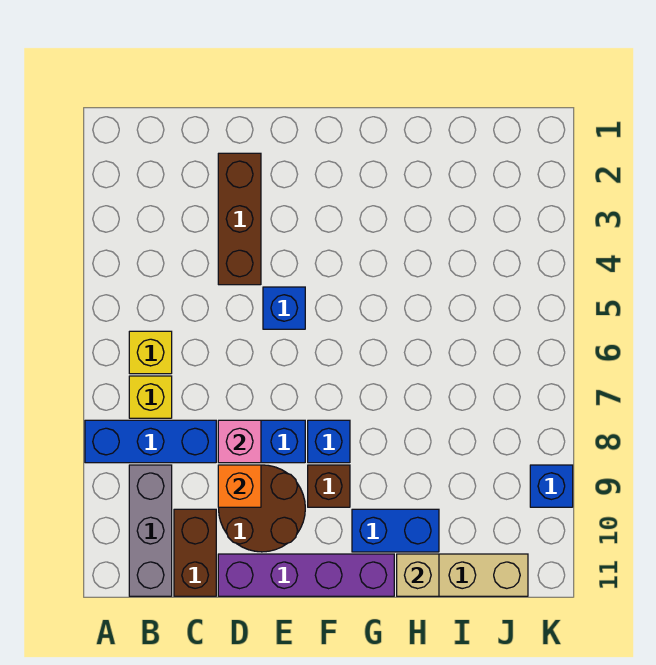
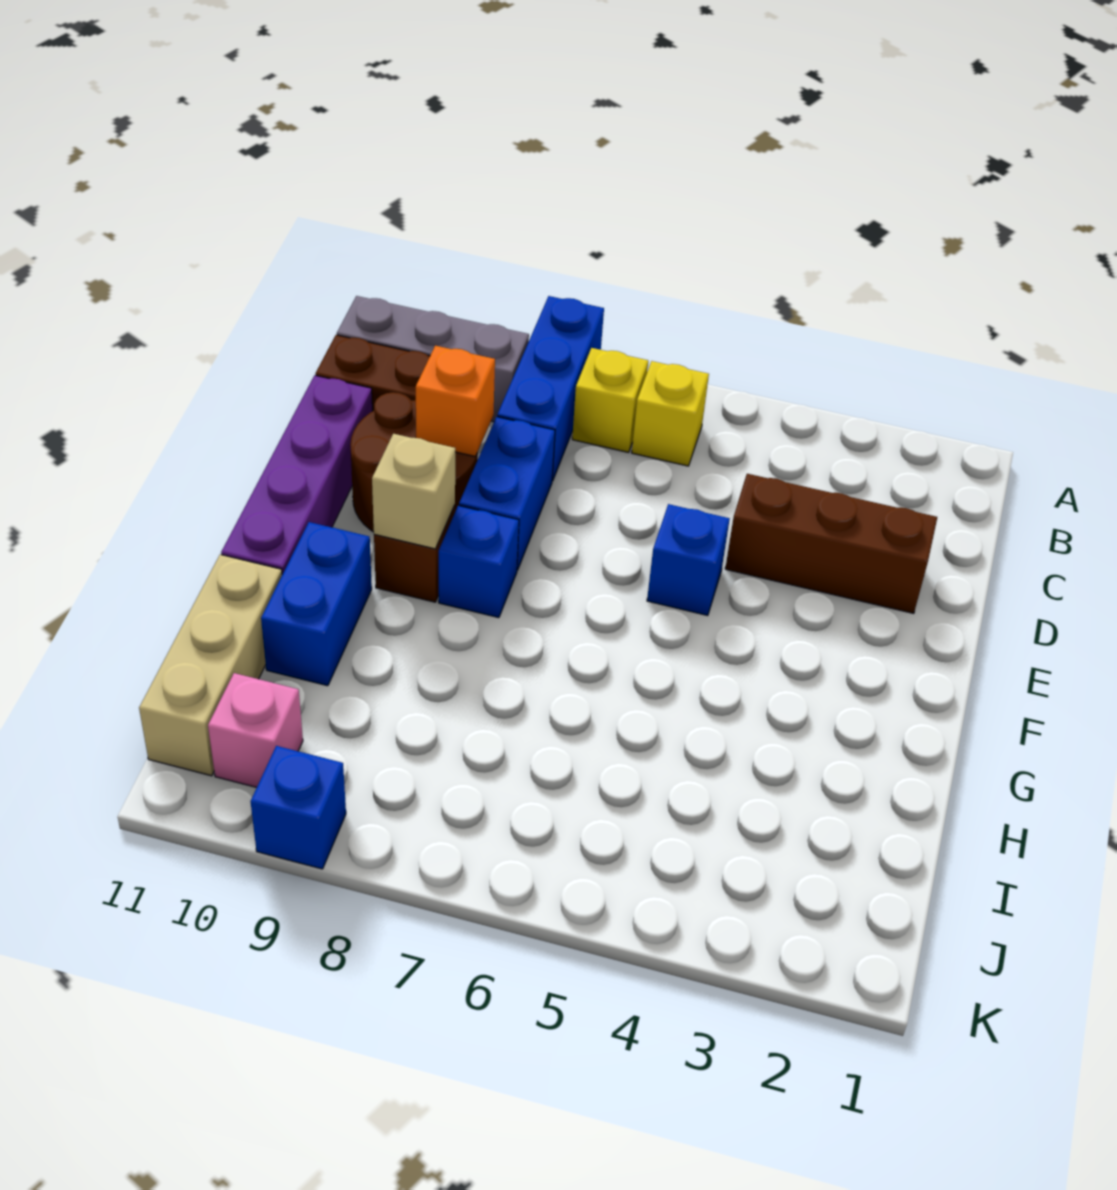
pink brick D8 level 2 -> pink brick J10 level 1
tan brick H11 level 2 -> tan brick F9 level 2

